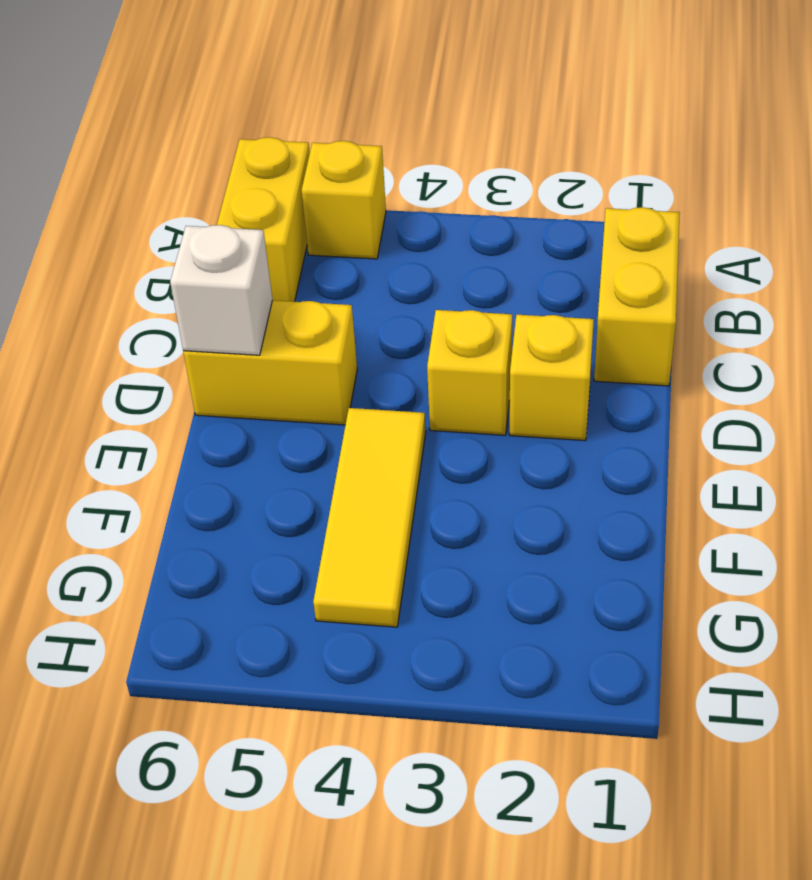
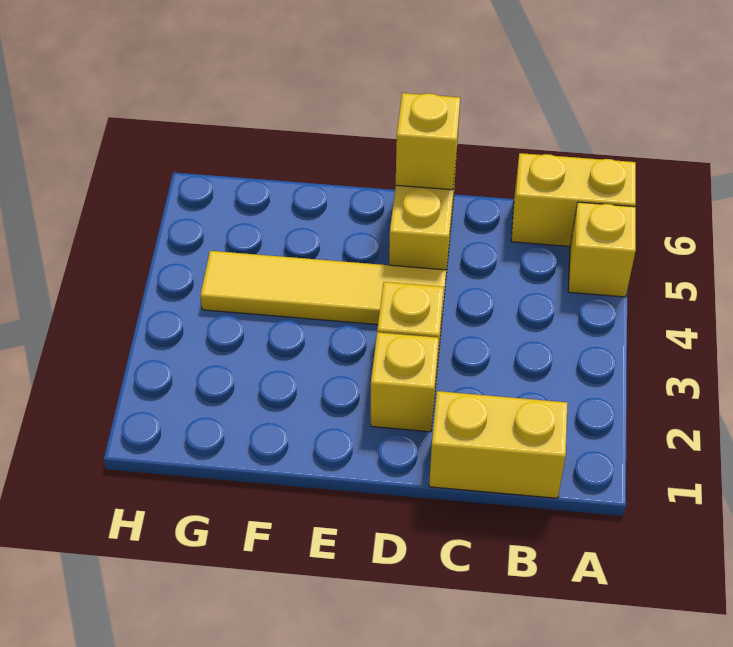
white brick D6 level 2 -> yellow brick D6 level 2
yellow tile E4:G4 level 1 -> yellow tile D4:G4 level 1

